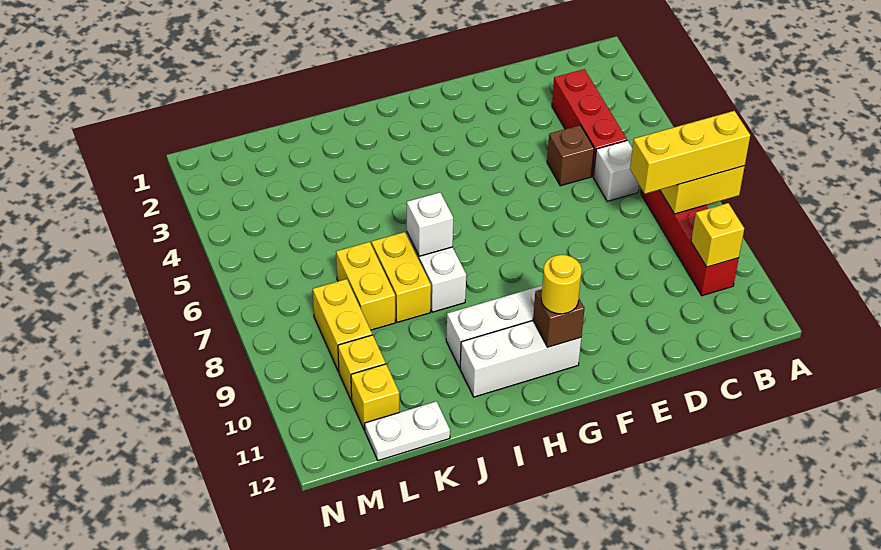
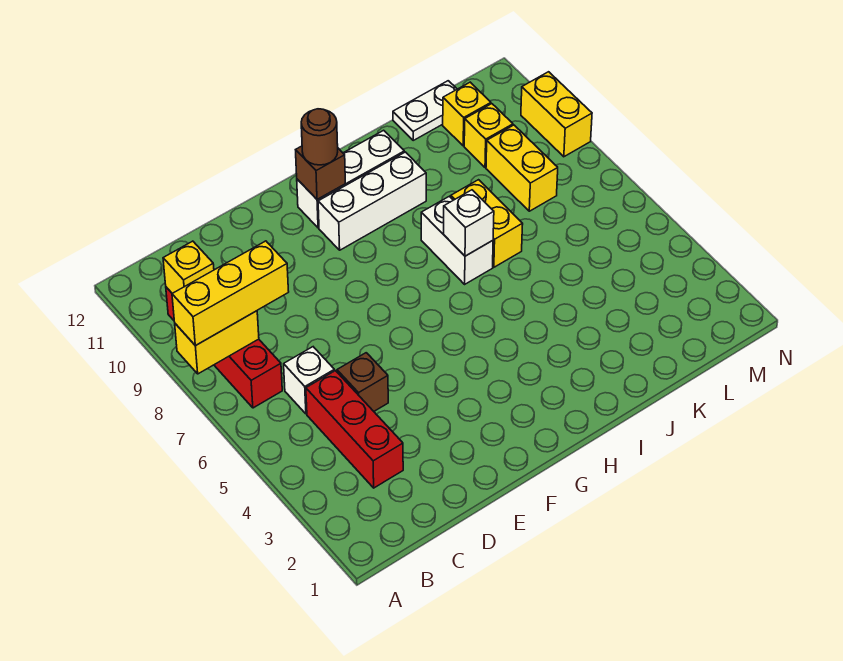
yellow round brick G11 level 3 -> brown round brick G11 level 3
yellow brick K7:K8 level 1 -> yellow brick N9:N10 level 1

